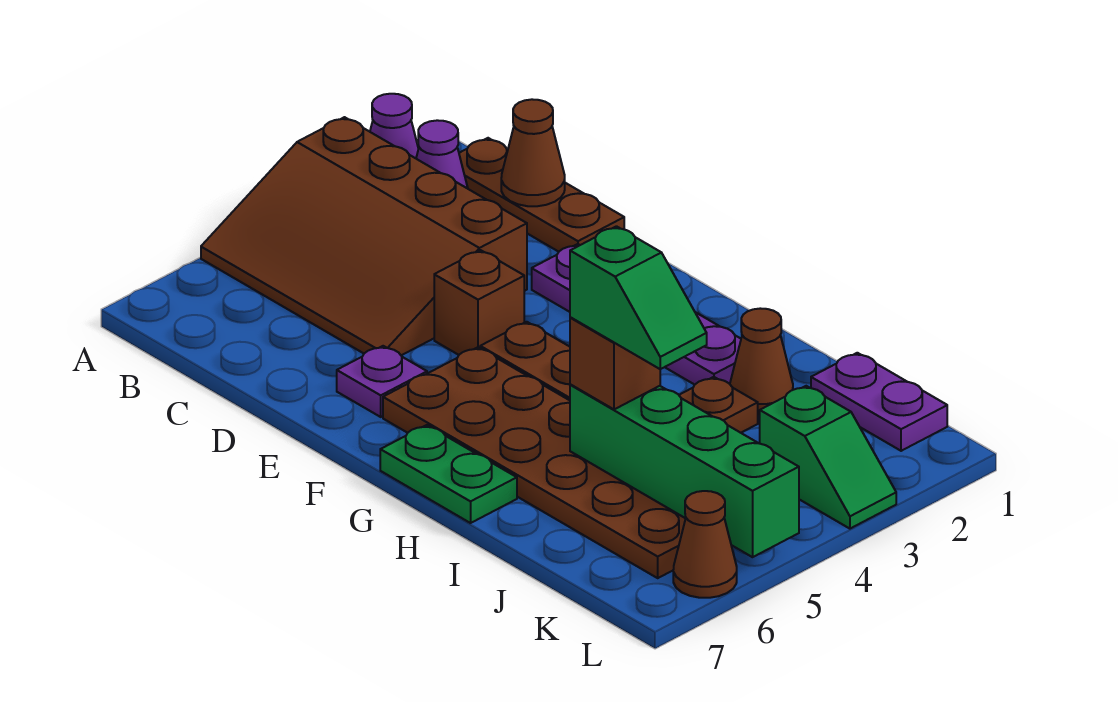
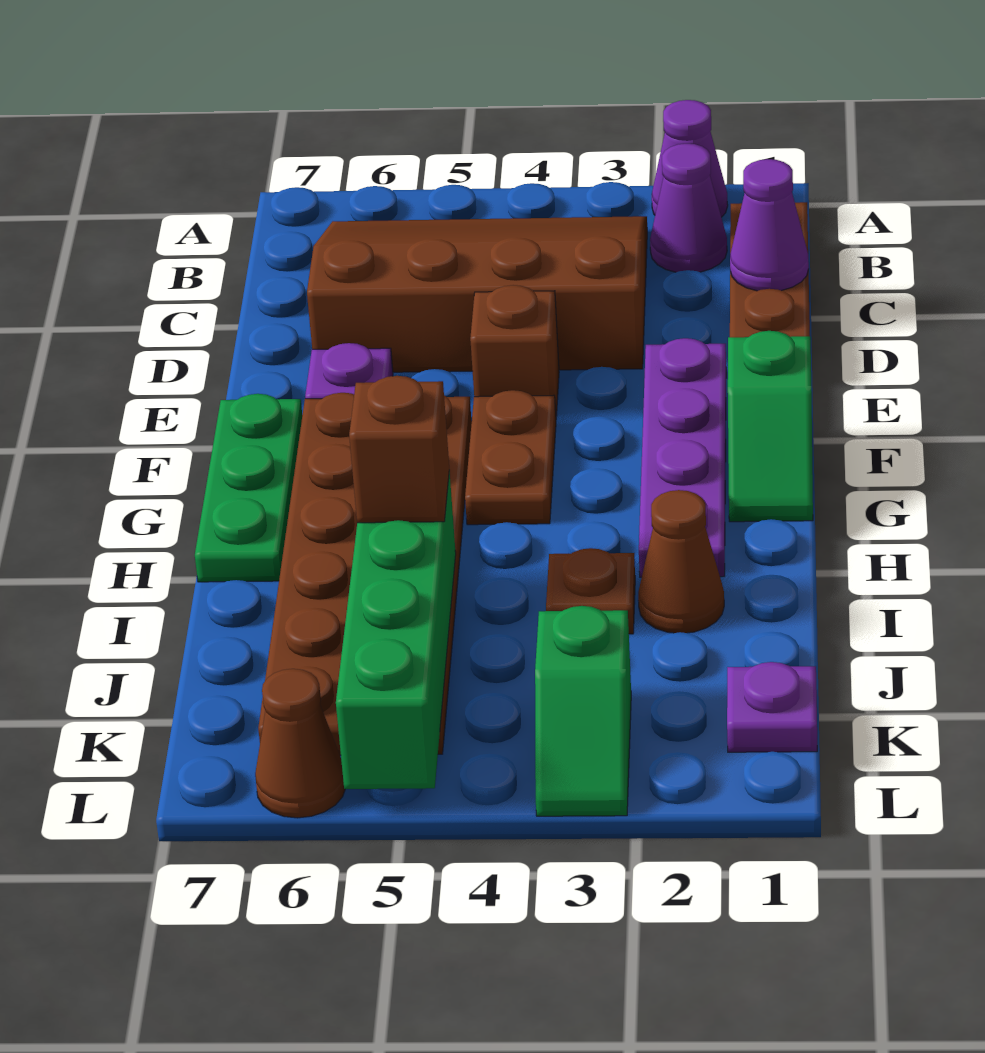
brown slope A3:D5 level 1 top 3 -> brown slope B3:D6 level 1 top D
brown cone C1 level 2 -> purple cone C1 level 2
green plate G7:H7 level 1 -> green plate F7:H7 level 1
green slope I5:J5 level 4 top I -> green slope F1:G1 level 1 top F
purple plate J1:K1 level 1 -> purple plate K1 level 1

